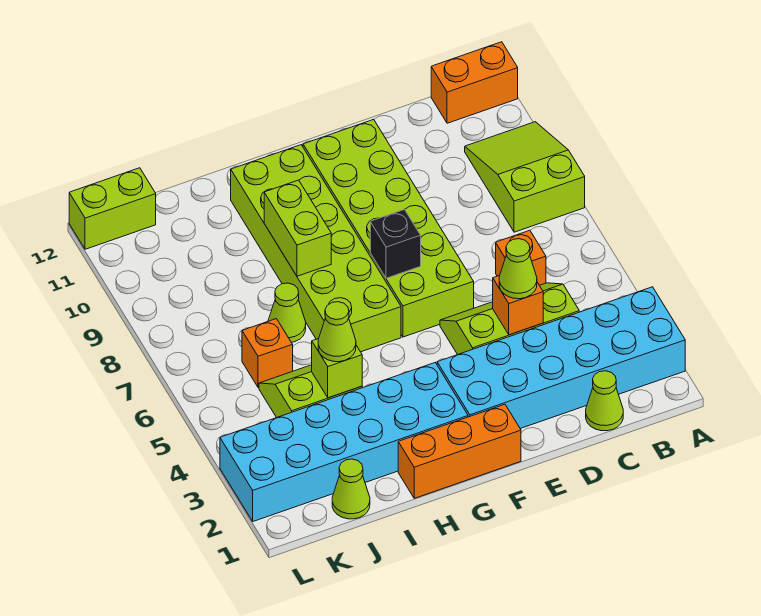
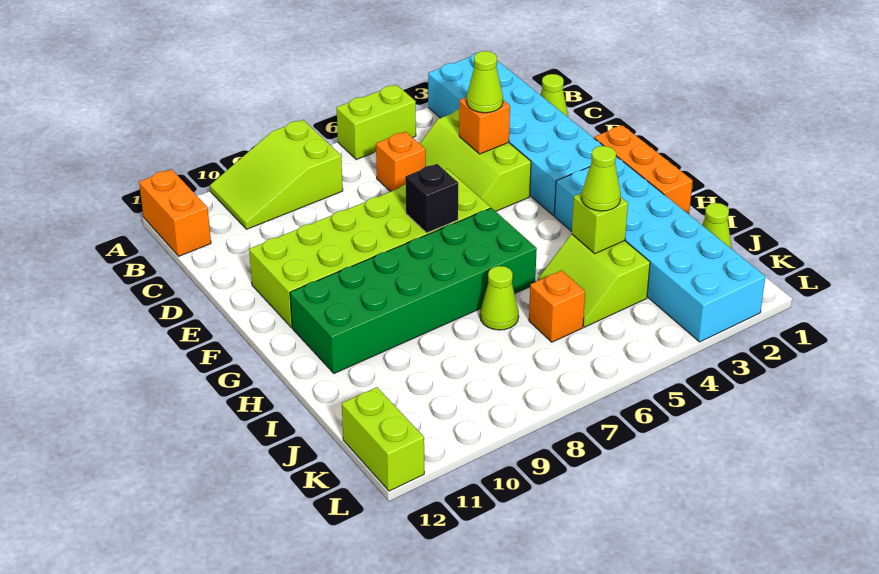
lime brick G6:H11 level 1 -> green brick G6:H11 level 1
lime brick H8:H9 level 2 -> lime brick A5:A6 level 1

